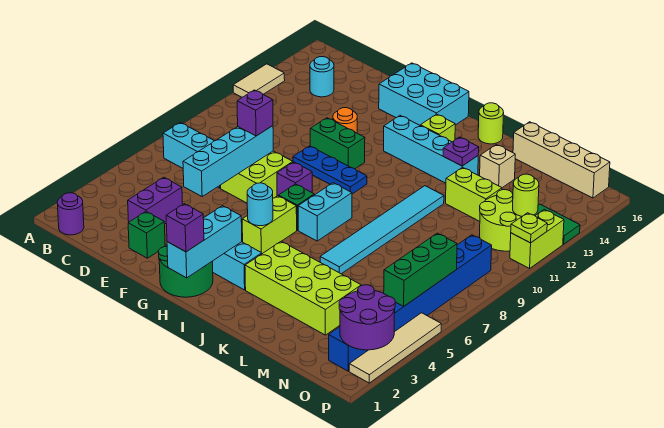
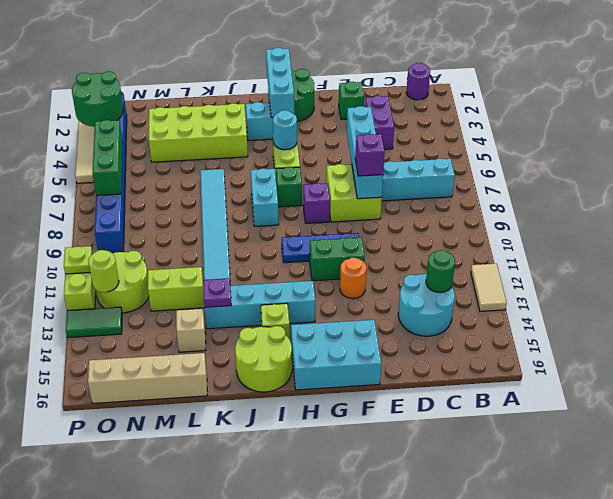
none -> green round brick C13 level 2
cyan round brick C14 level 1 -> cyan round brick C13:D14 level 1
purple brick H1 level 3 -> none
lime round brick J16 level 1 -> lime round brick I15:J16 level 1
purple round brick O2:P3 level 2 -> green round brick O2:P3 level 2

